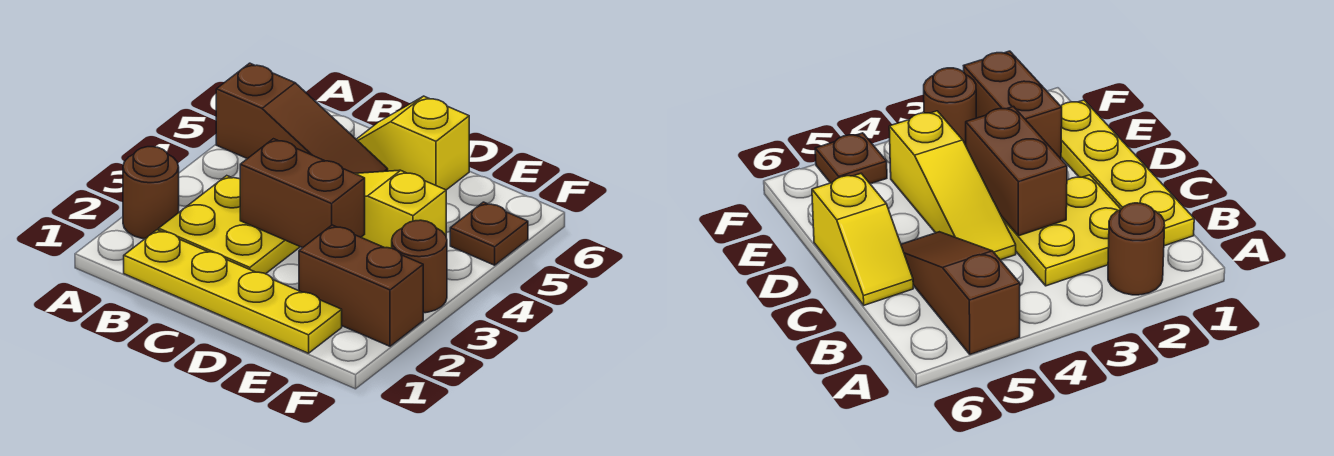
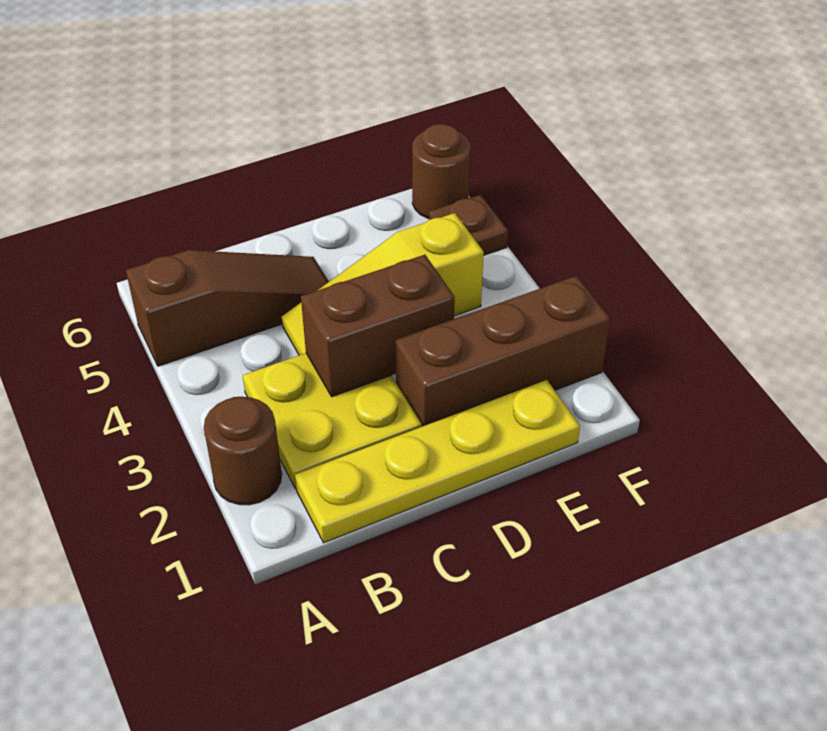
yellow slope C6:D6 level 1 top D -> none
brown brick E2:F2 level 1 -> brown brick D2:F2 level 1
brown round brick F3 level 1 -> brown round brick F6 level 1

